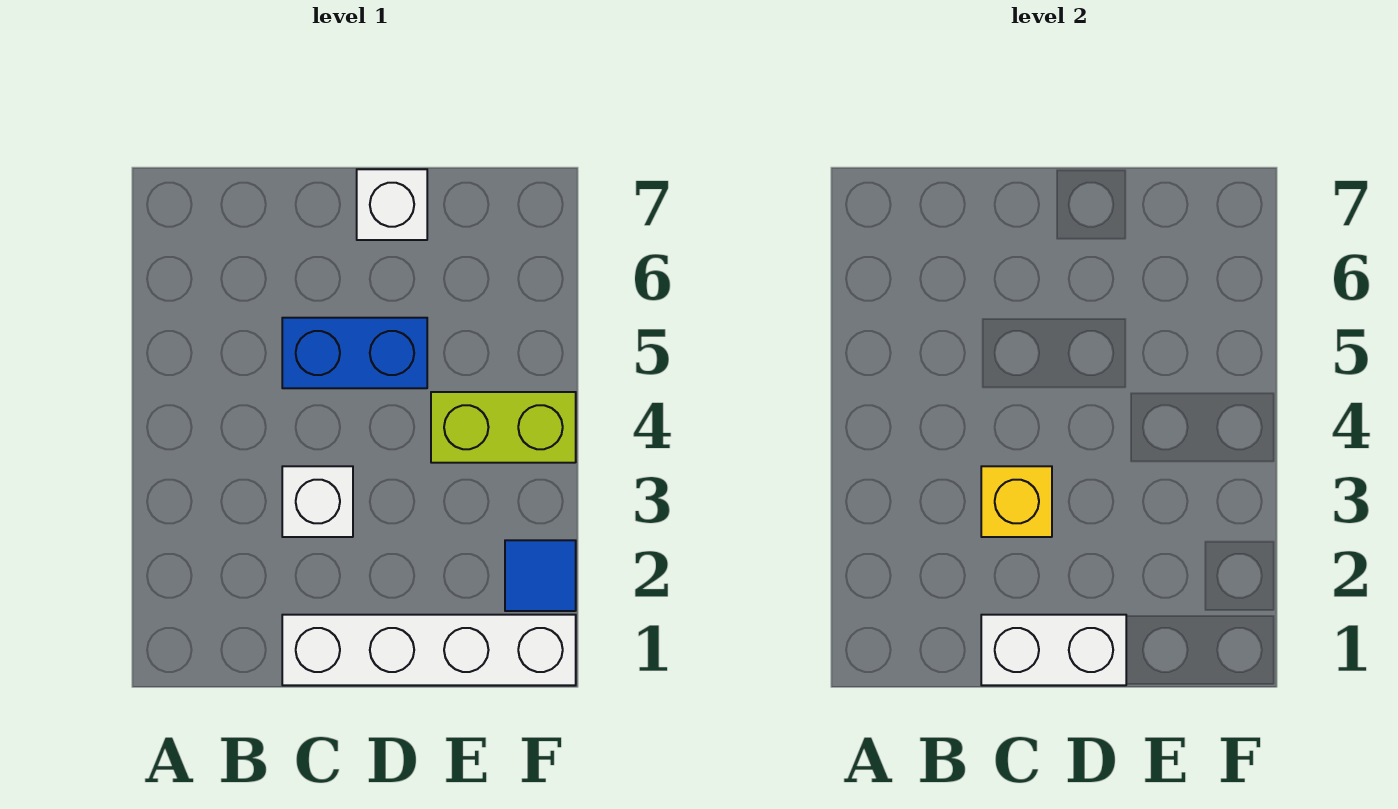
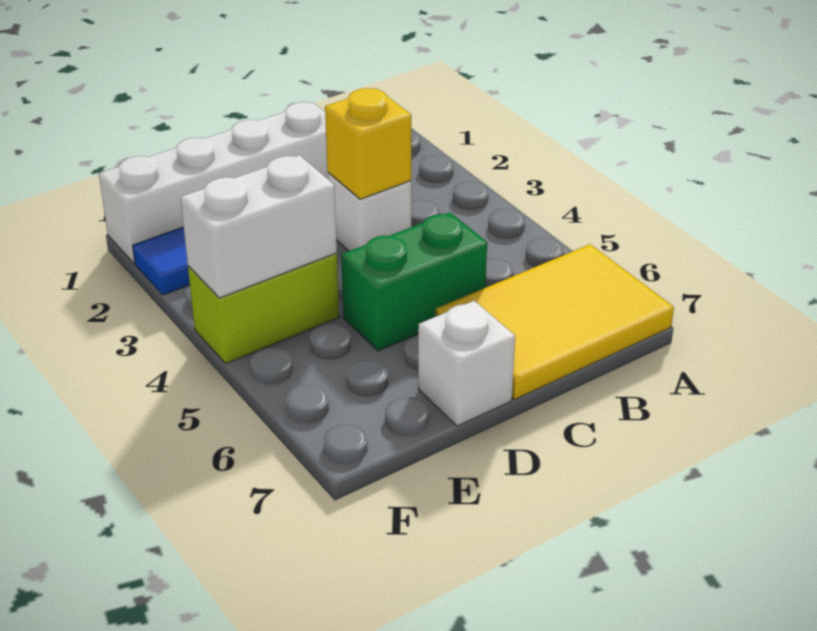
none -> yellow tile A6:C7 level 1
white brick C1:D1 level 2 -> white brick E4:F4 level 2
blue brick C5:D5 level 1 -> green brick C5:D5 level 1

